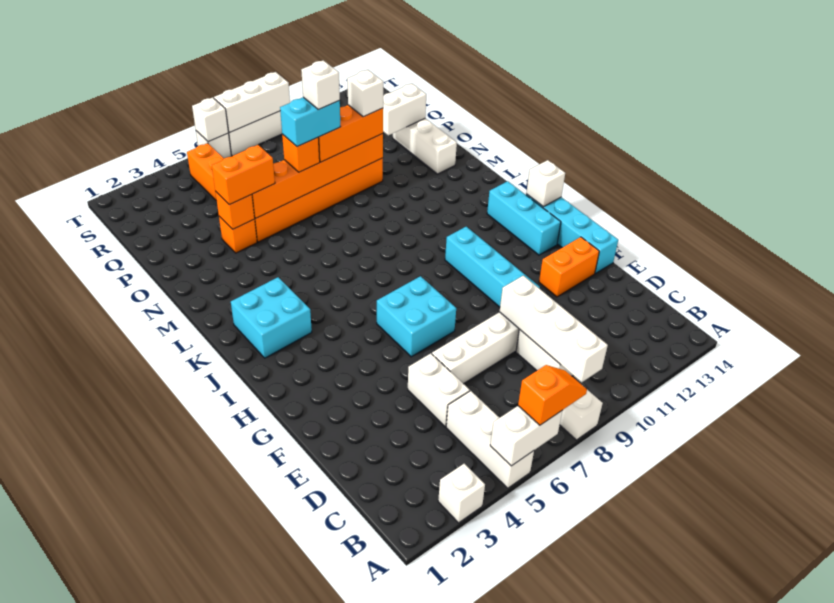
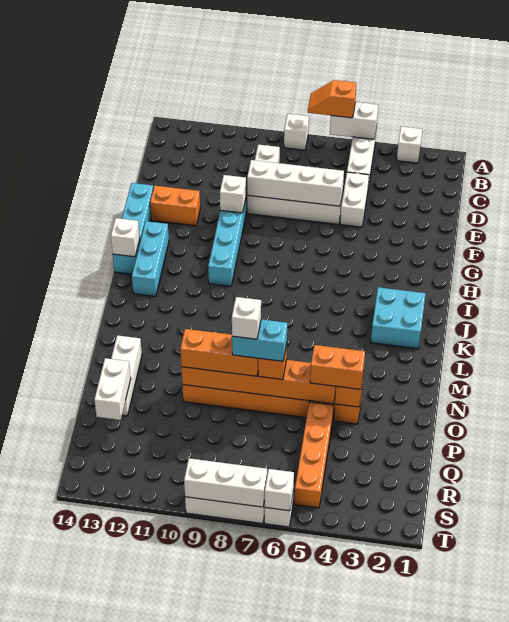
white brick B9:E9 level 2 -> white brick E6:E9 level 2
cyan brick G6:H7 level 1 -> none
white brick O10 level 4 -> white brick F10 level 2
white brick P12:P13 level 2 -> white brick P13:Q13 level 2

